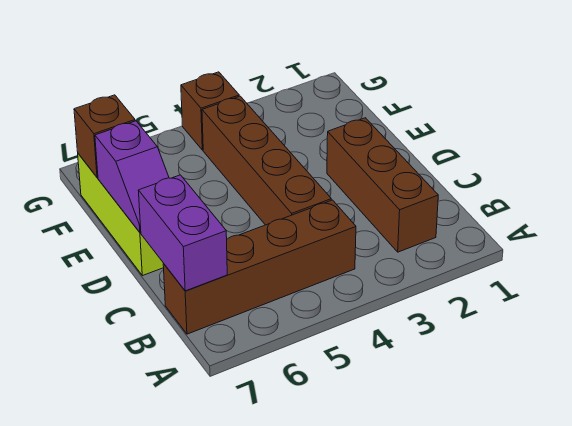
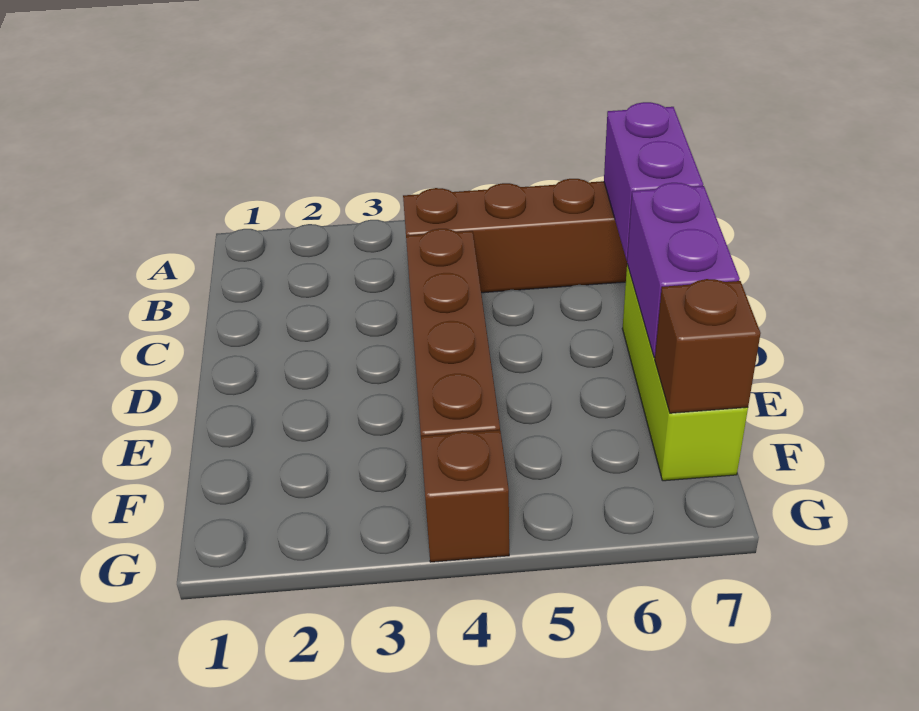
brown brick B2:D2 level 1 -> none
purple slope D7:E7 level 2 top E -> purple brick D7:E7 level 2

